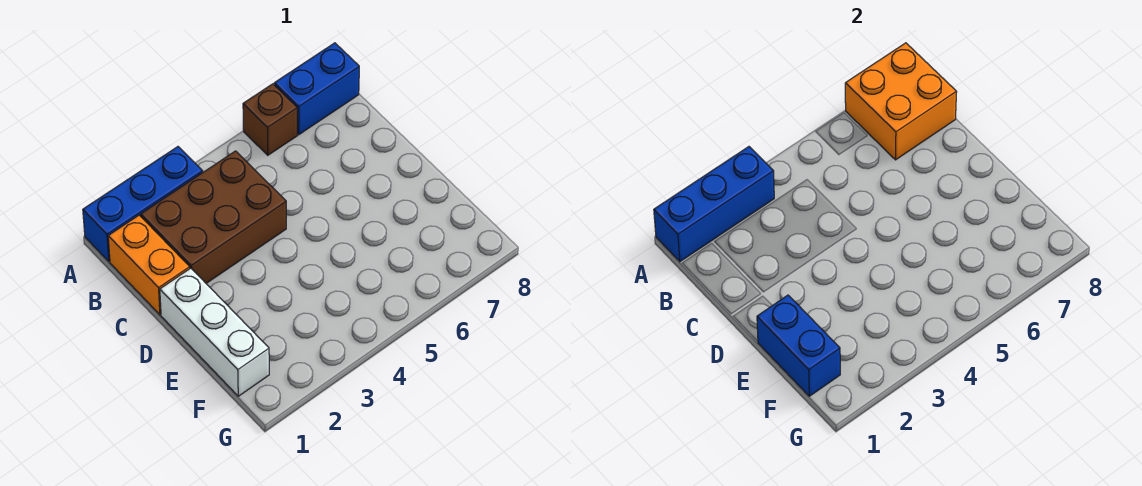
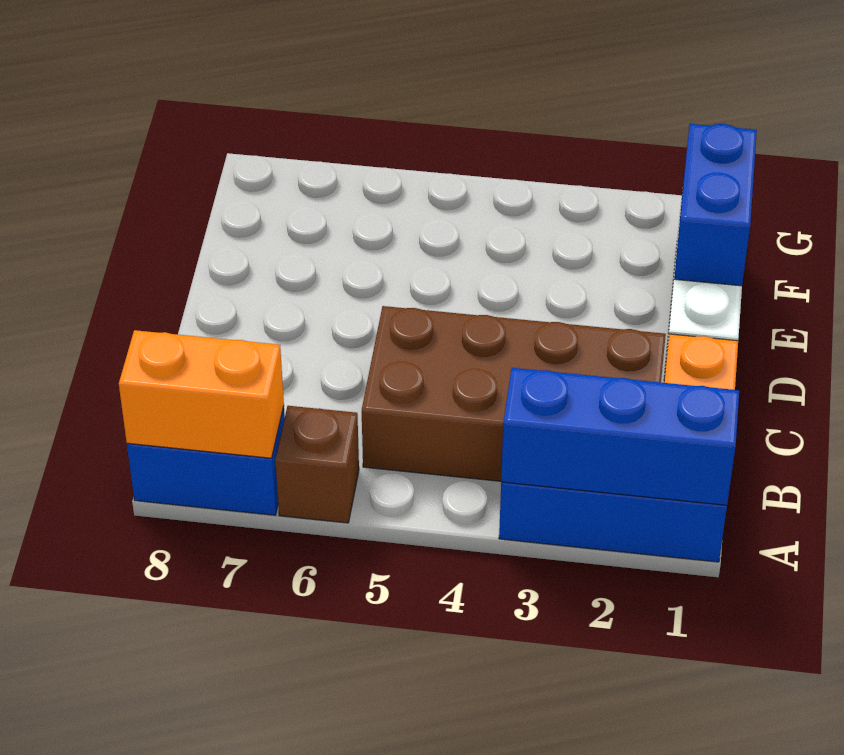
orange brick A7:B8 level 2 -> orange brick A7:A8 level 2
brown brick B2:C4 level 1 -> brown brick B2:C5 level 1

